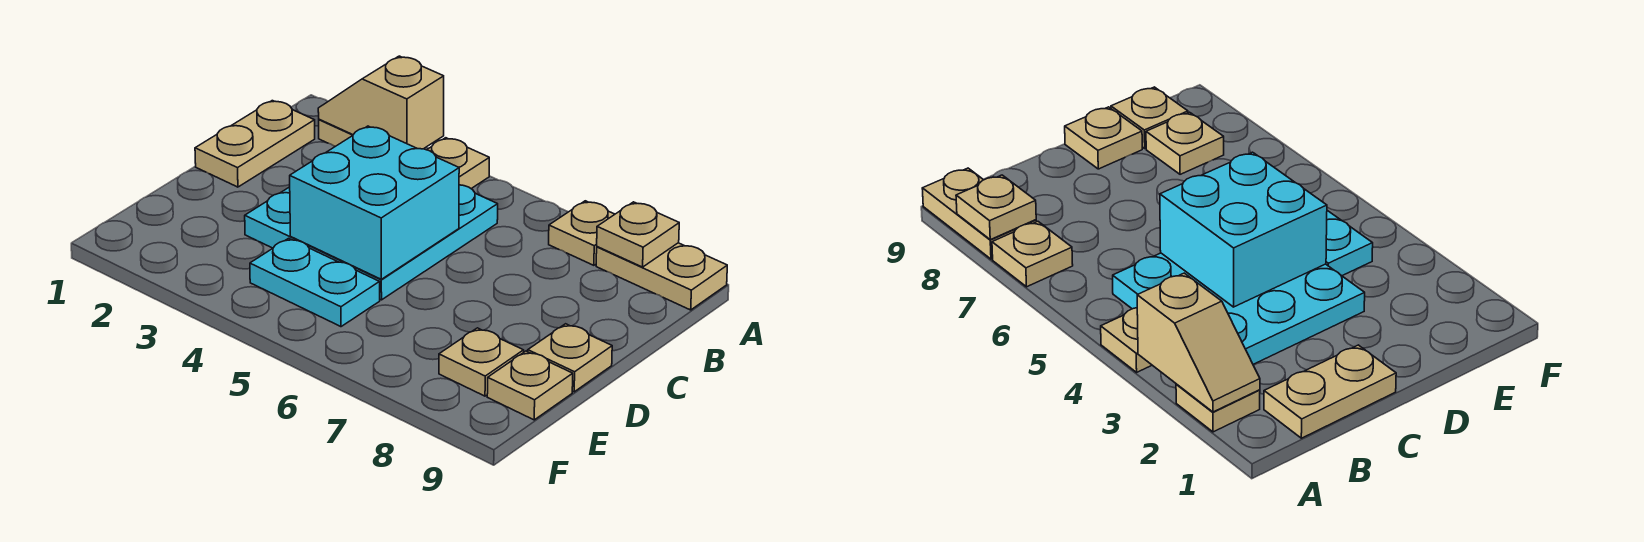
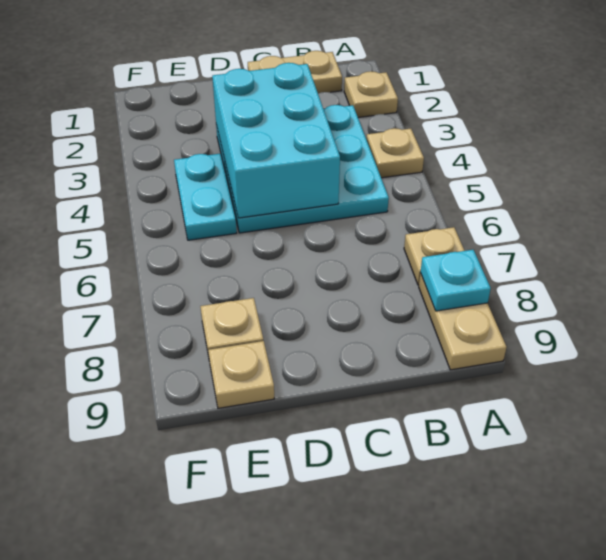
tan slope A2:A3 level 2 top 3 -> none
tan plate A8 level 2 -> cyan plate A8 level 2
cyan brick C4:D5 level 2 -> cyan brick C3:D5 level 2
tan plate D9 level 1 -> none

